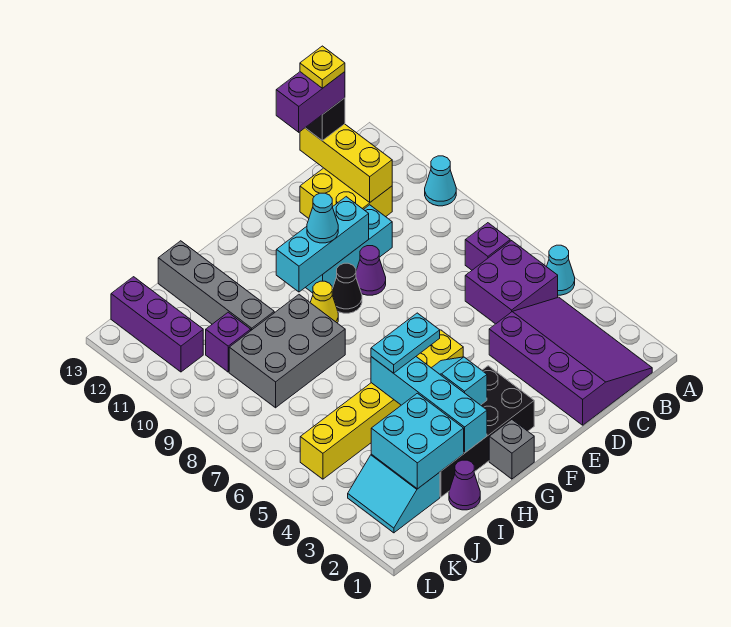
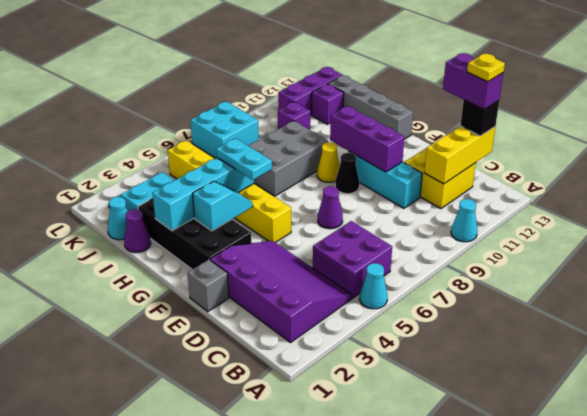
purple slope B1:D4 level 1 top D -> purple slope B2:E4 level 1 top 2
purple brick B7 level 1 -> purple brick J12 level 1
purple cone E9 level 1 -> purple cone E7 level 1
cyan brick E10:G10 level 2 -> purple brick E10:G10 level 2
cyan cone F10 level 3 -> cyan cone J1 level 1
grey brick G1 level 1 -> grey brick E1 level 1
grey brick H8:J9 level 1 -> grey brick H7:I9 level 1
cyan brick I2:J3 level 2 -> cyan brick K7:L8 level 1
grey brick I10:I13 level 1 -> grey brick G13:J13 level 1

